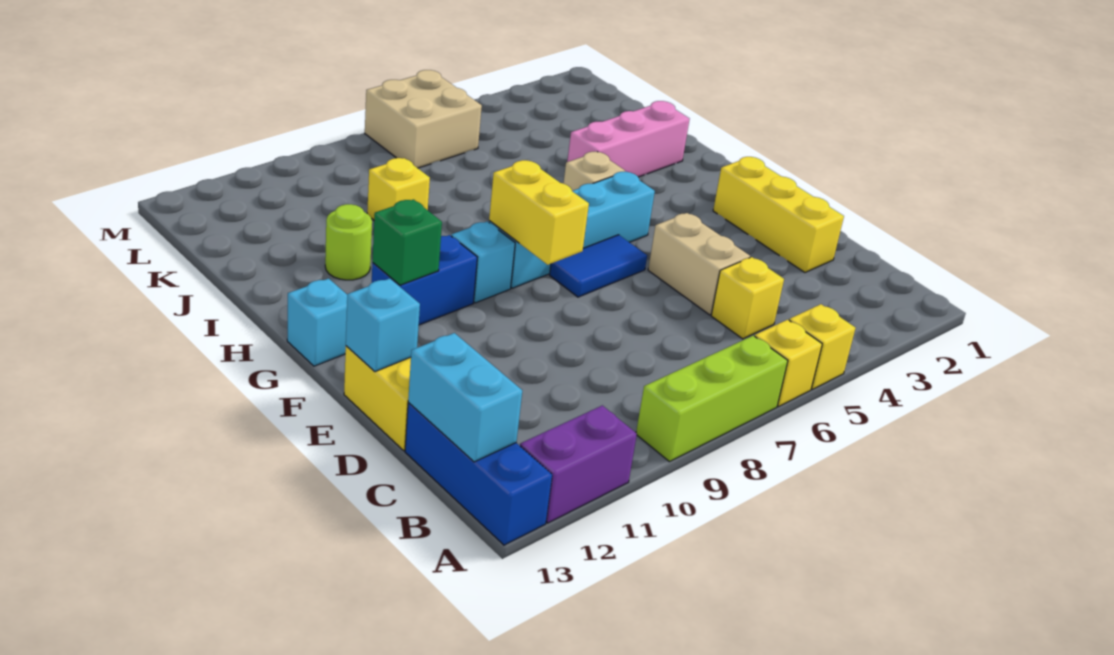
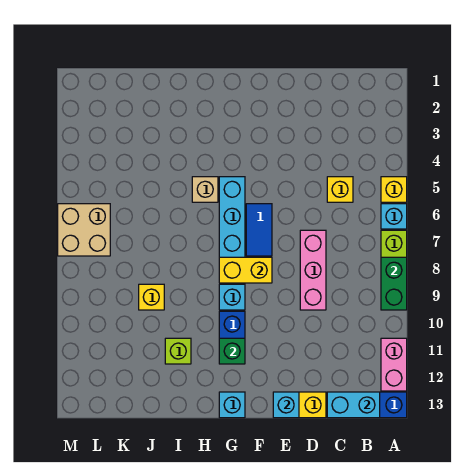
yellow brick A6 level 1 -> cyan brick A6 level 1
none -> green brick A8:A9 level 2
purple brick A11:A12 level 1 -> pink brick A11:A12 level 1
yellow brick D2:F2 level 1 -> none
tan brick D5:E5 level 1 -> none
pink brick I2:I4 level 1 -> pink brick D7:D9 level 1
lime round brick I11 level 1 -> lime brick I11 level 1

